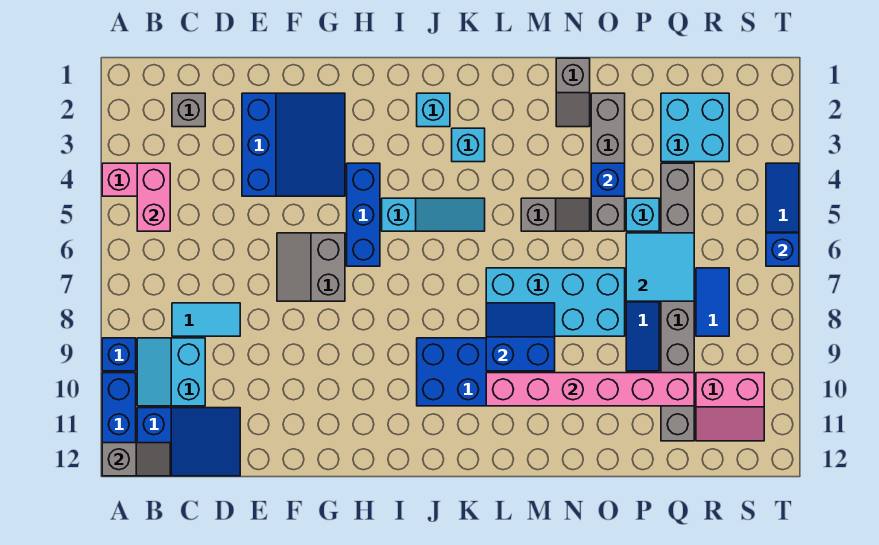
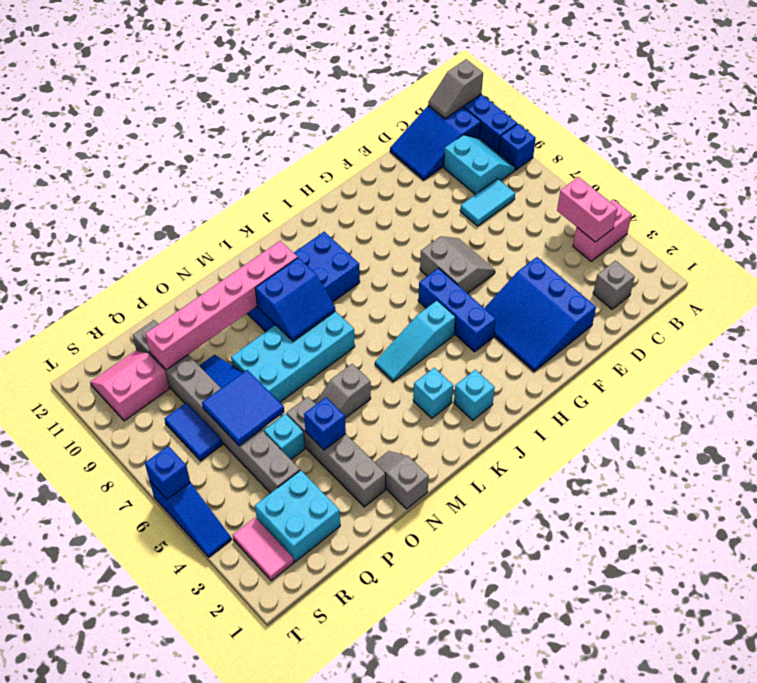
cyan tile P6:Q7 level 2 -> blue tile P6:Q7 level 2
none -> pink tile S2:S3 level 1

